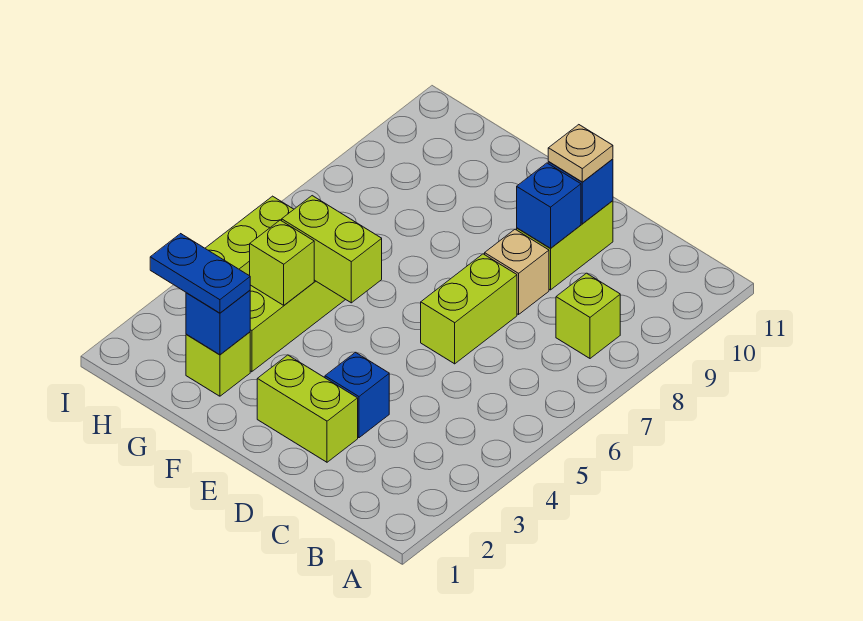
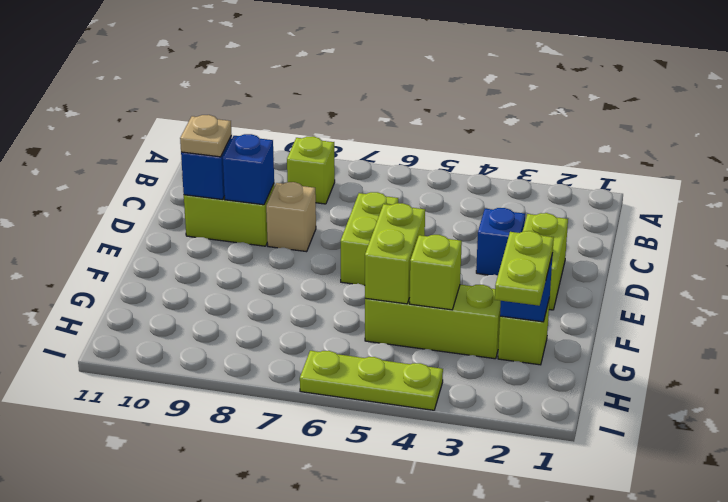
lime brick D6:D7 level 1 -> lime brick D6:E6 level 1
blue plate G2:H2 level 3 -> lime plate G2:H2 level 3

